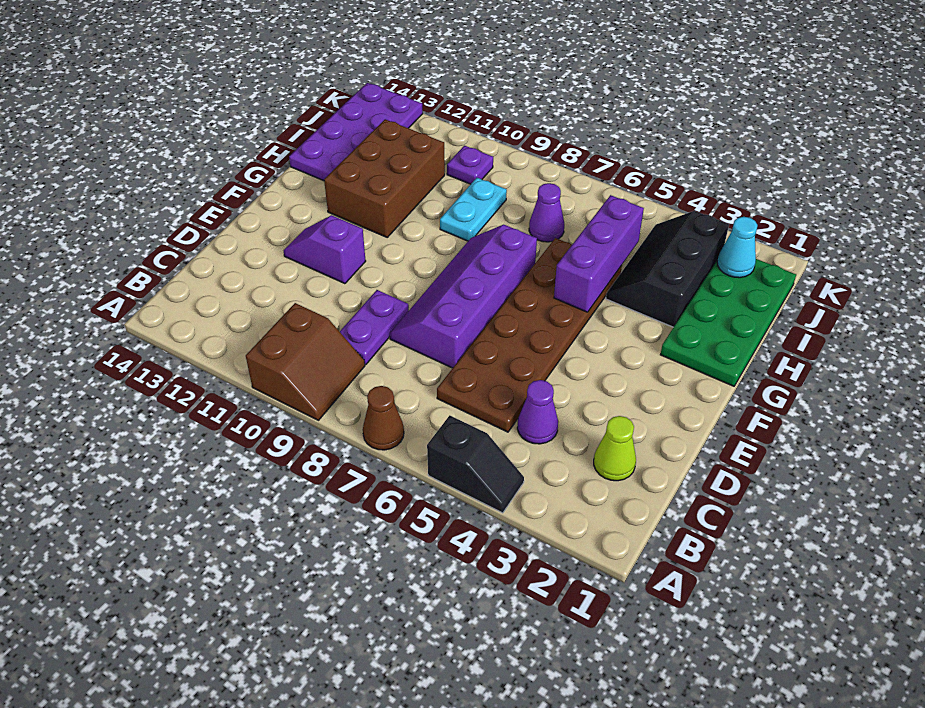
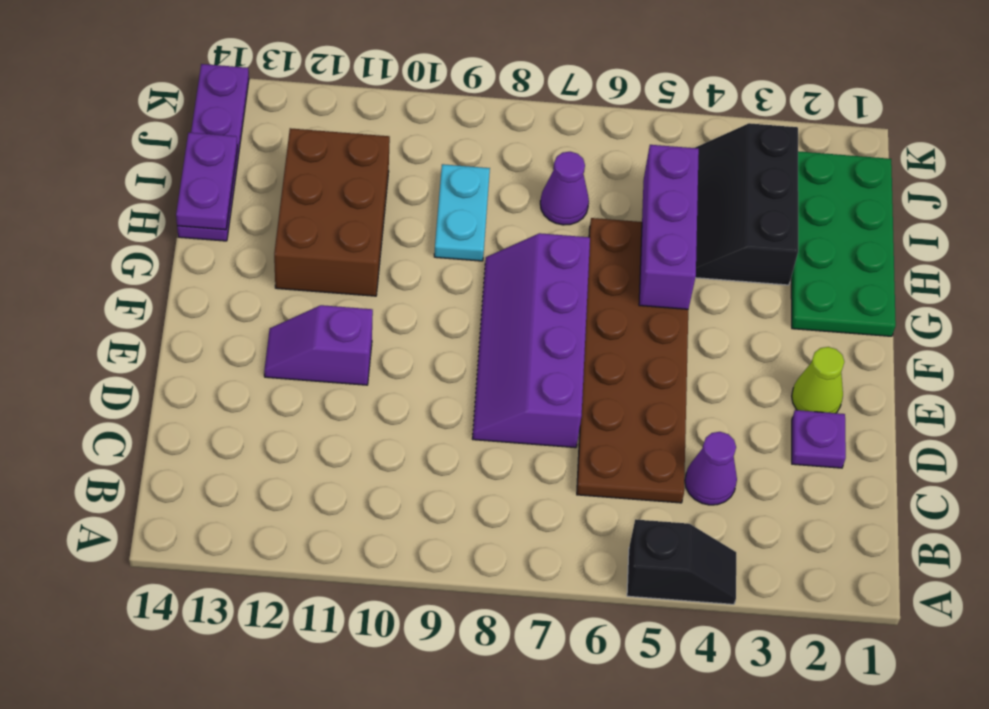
brown cone A7 level 1 -> none
brown slope A9:B10 level 1 top 10 -> none
lime cone C2 level 1 -> lime cone E2 level 1
purple plate C9:D9 level 1 -> purple plate H14:I14 level 2
purple plate H13:K14 level 1 -> purple plate H14:K14 level 1
cyan cone J2 level 2 -> none
purple plate J10 level 1 -> purple plate D2 level 1

